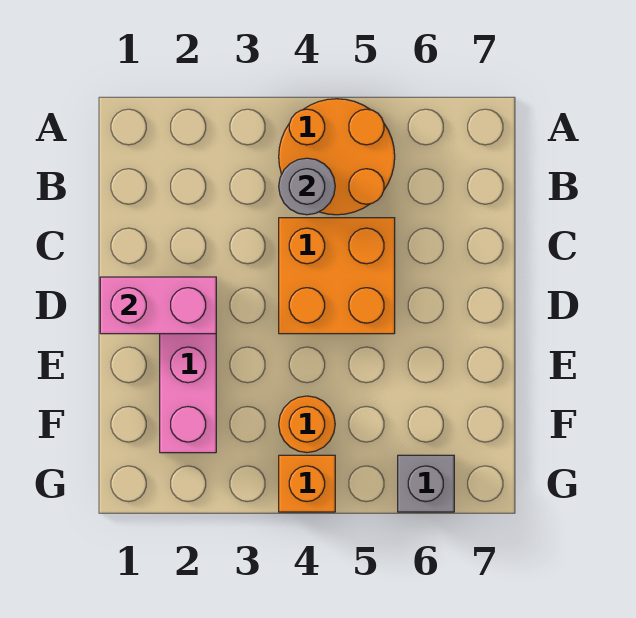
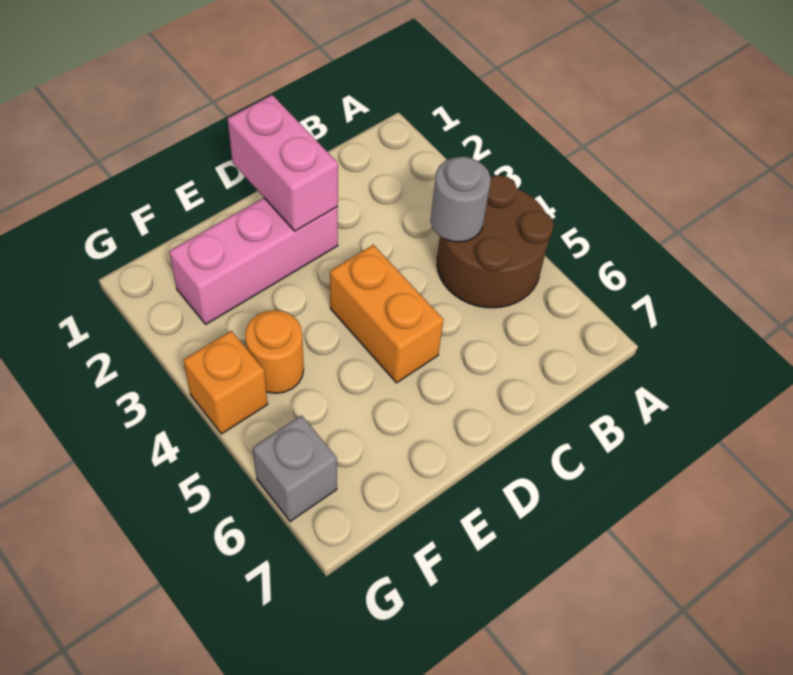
orange round brick A4:B5 level 1 -> brown round brick A4:B5 level 1
orange brick C4:D5 level 1 -> orange brick D4:D5 level 1

